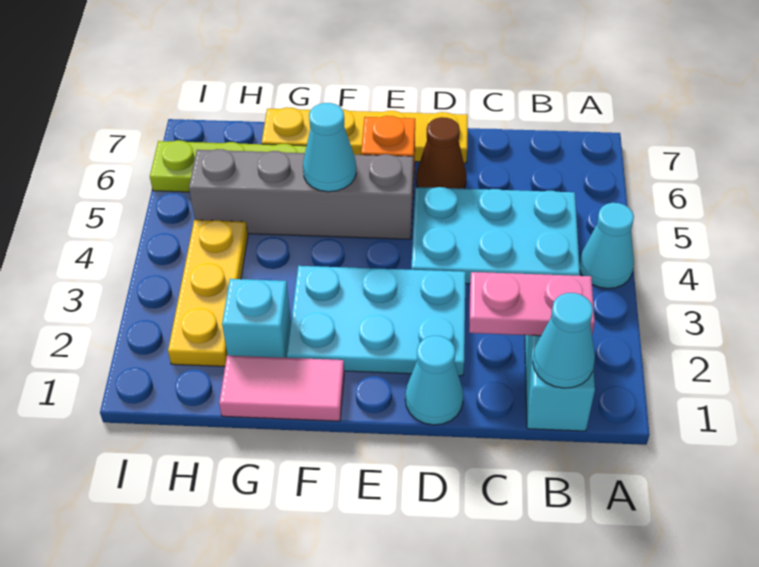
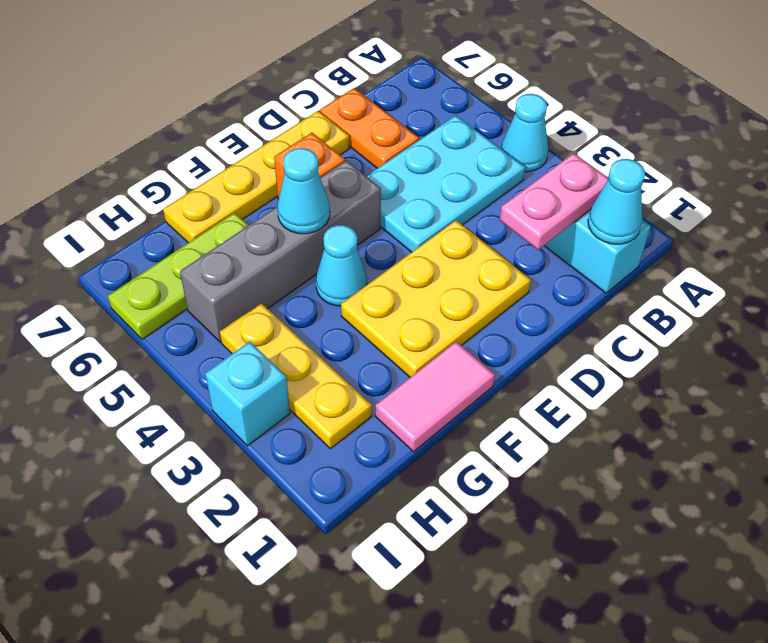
none -> orange plate C6:C7 level 1
cyan cone D1 level 1 -> cyan cone F4 level 1
cyan plate D2:F3 level 1 -> yellow plate D2:F3 level 1
brown cone D6 level 1 -> none
cyan brick G2 level 1 -> cyan brick I3 level 1

